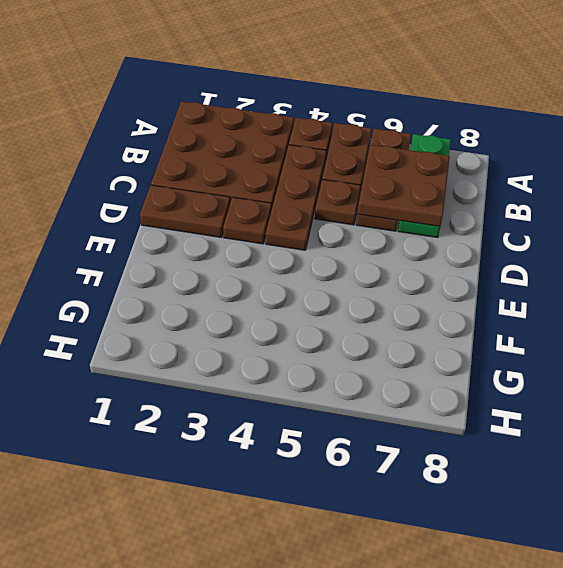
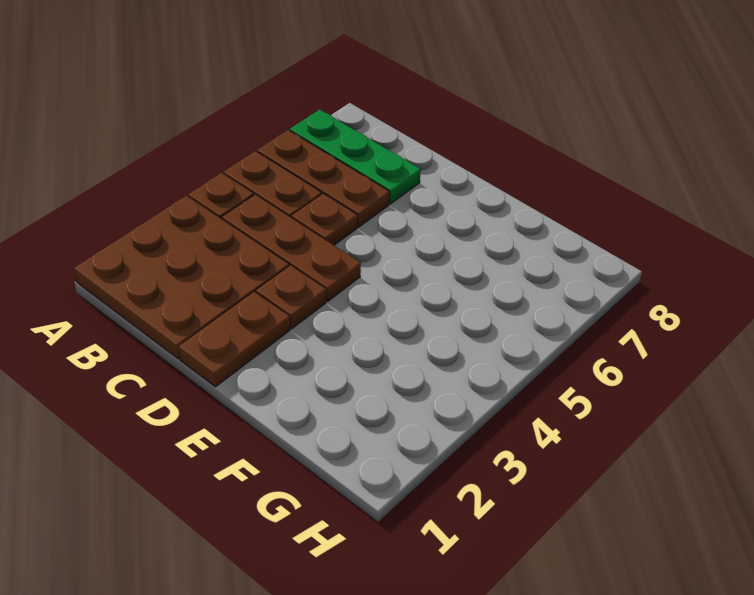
brown plate B6:C7 level 2 -> none

